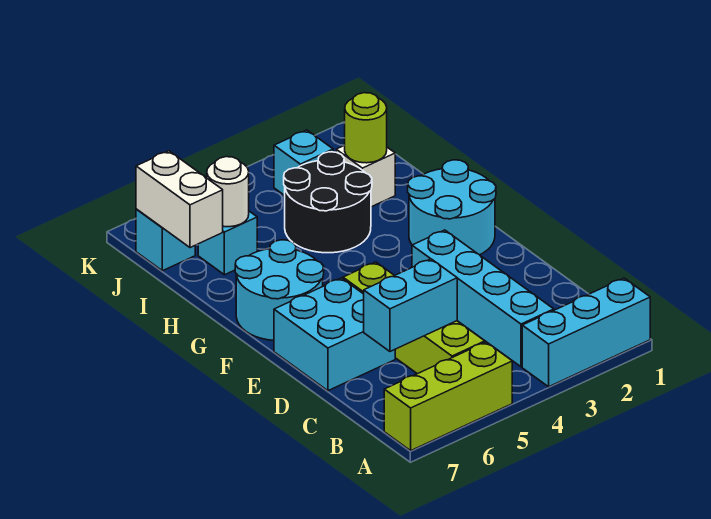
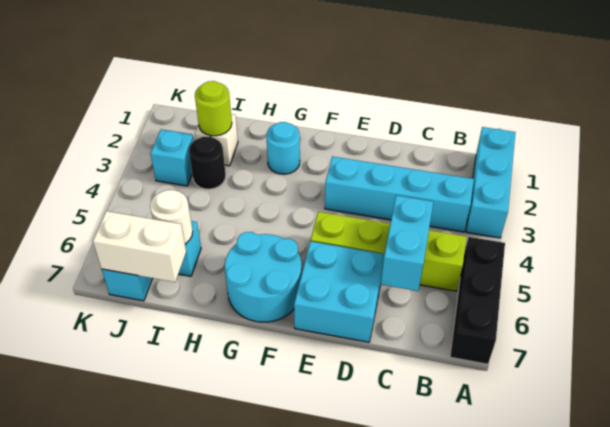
lime brick A5:A7 level 1 -> black brick A5:A7 level 1
cyan round brick F1:G2 level 1 -> cyan round brick G2 level 1
black round brick H3:I4 level 1 -> black round brick I3 level 1

